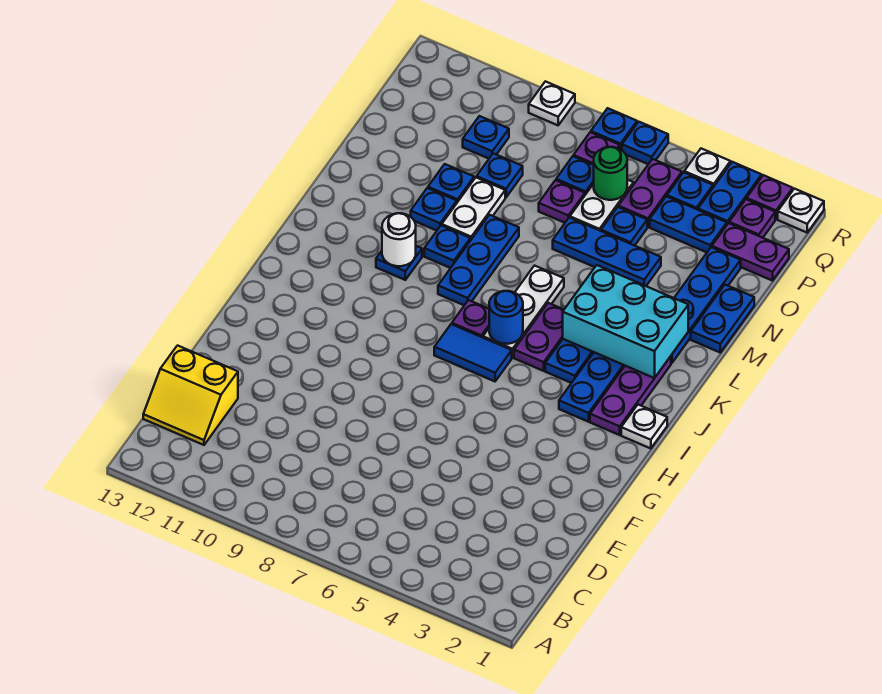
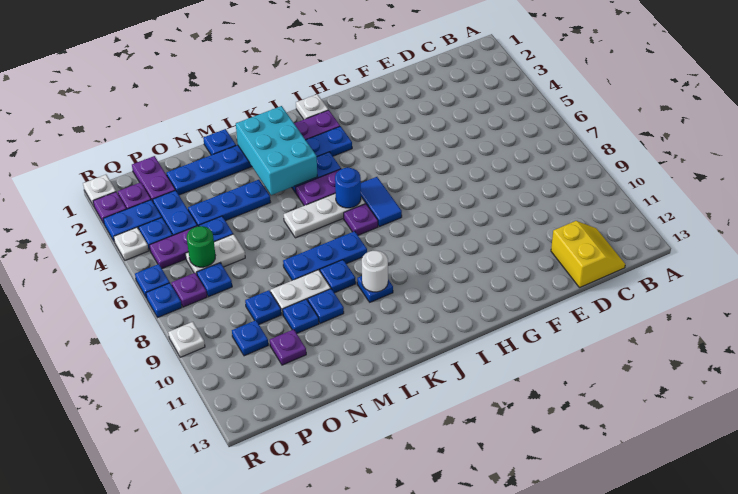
blue plate M1:N1 level 1 -> blue plate M1 level 1
blue plate N4:N6 level 1 -> blue plate M4:O4 level 1
purple plate O7 level 1 -> purple plate O11 level 1

